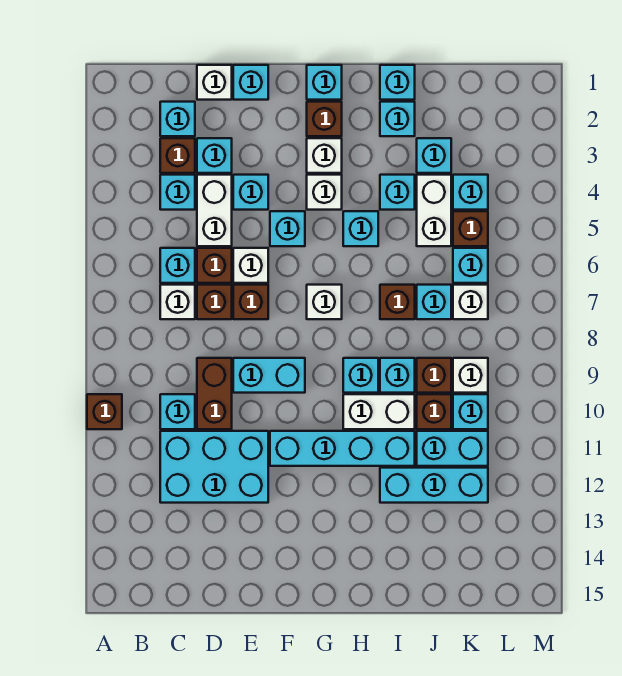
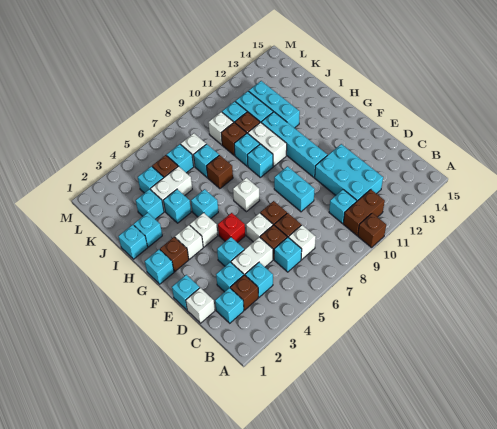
brown brick D9:D10 level 1 -> brown brick B10:B11 level 1
cyan brick F5 level 1 -> red brick F5 level 1

